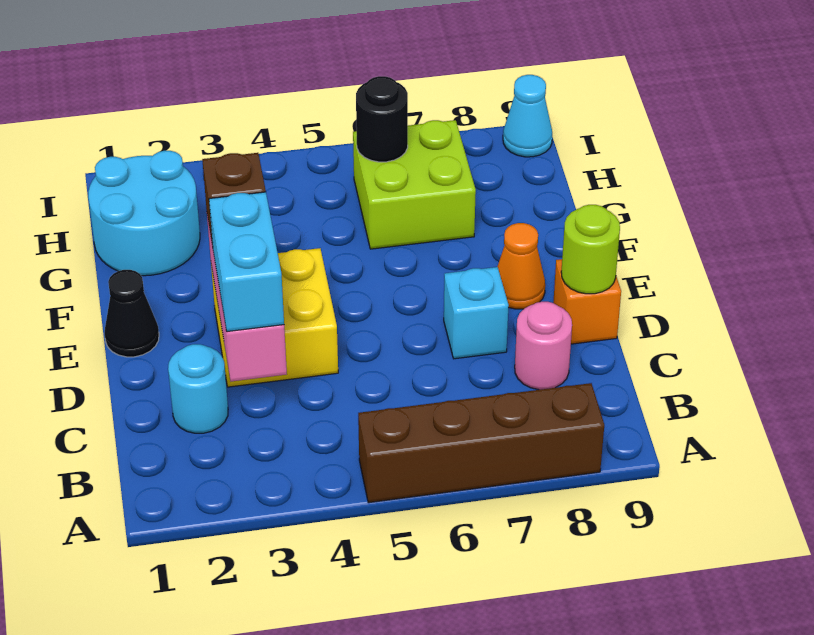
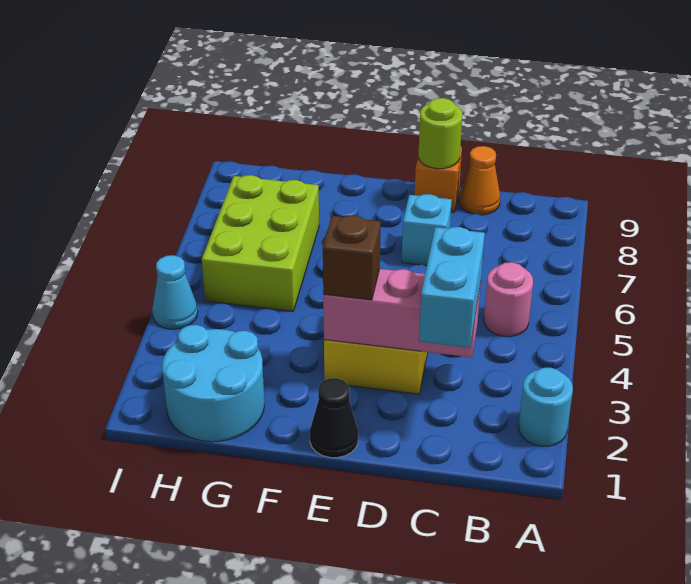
brown brick A5:A8 level 1 -> none
cyan round brick C2 level 1 -> cyan round brick A2 level 1
cyan brick C3:D3 level 3 -> cyan brick C2:C3 level 3
pink round brick C8 level 1 -> pink round brick B5 level 1
orange cone E8 level 1 -> orange cone C9 level 1
lime brick G6:H7 level 1 -> lime brick G5:H7 level 1
black round brick H6 level 2 -> none
cyan cone I9 level 1 -> cyan cone I4 level 1

